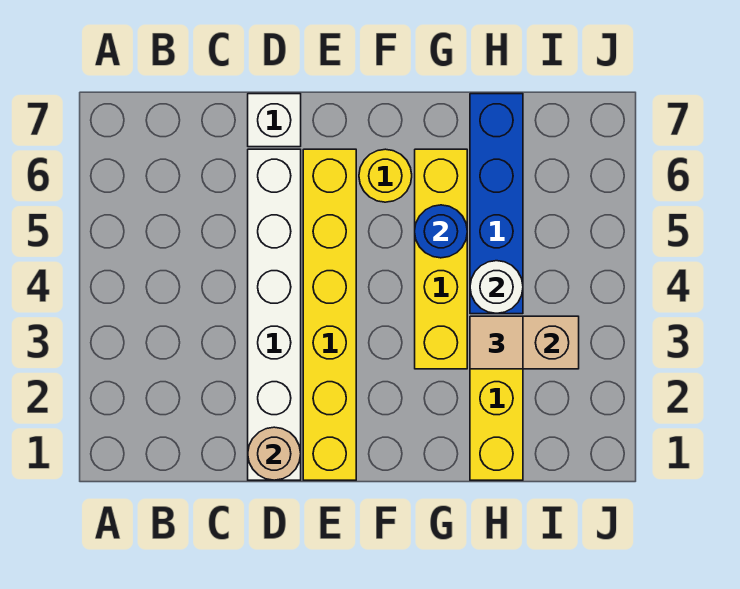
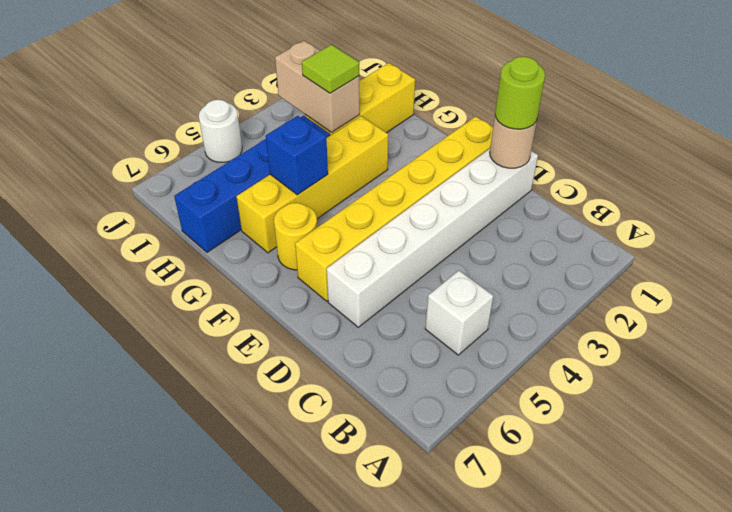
none -> lime round brick D1 level 3
white brick D7 level 1 -> white brick B5 level 1
blue round brick G5 level 2 -> blue brick G5 level 2
tan tile H3 level 3 -> lime tile H3 level 3
white round brick H4 level 2 -> white round brick J5 level 1

